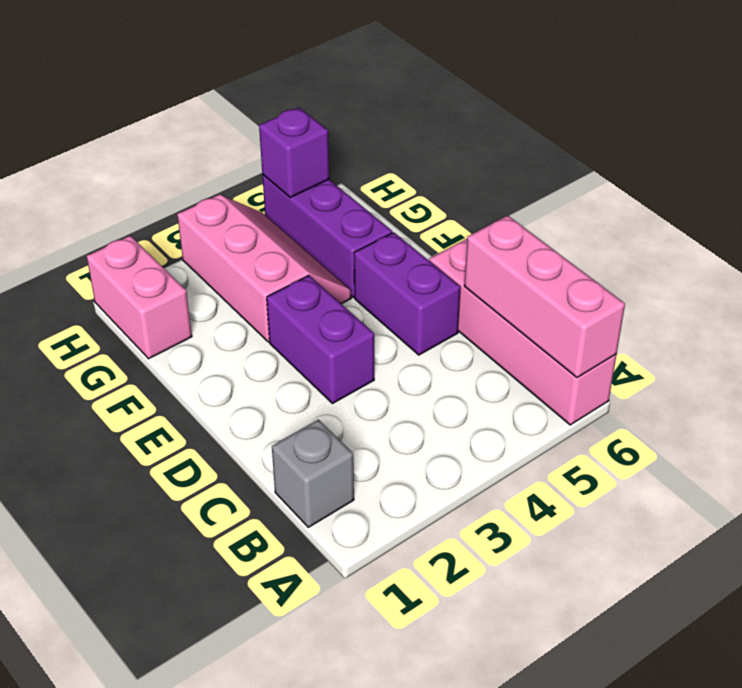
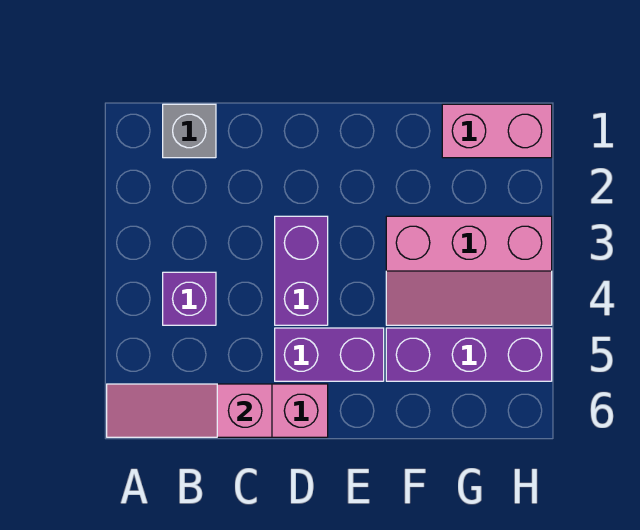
pink brick A6:C6 level 2 -> pink slope A6:C6 level 2 top C
purple brick D3:E3 level 1 -> purple brick D3:D4 level 1
purple brick H5 level 2 -> purple brick B4 level 1

